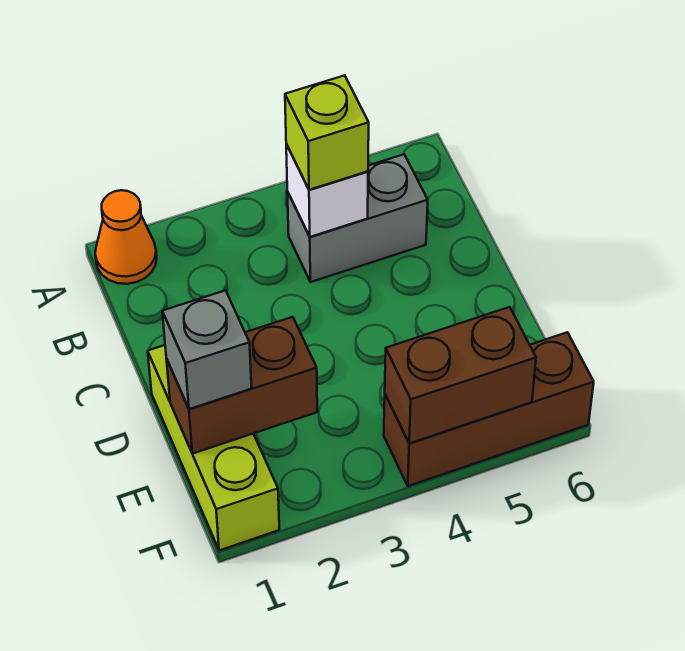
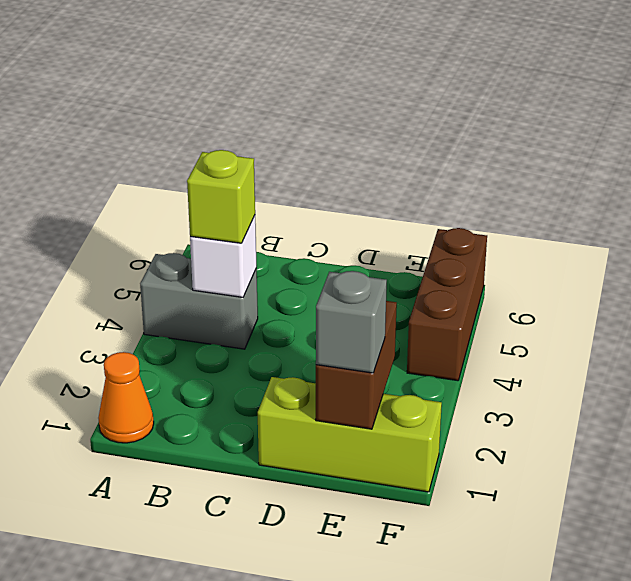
grey brick B4:B5 level 1 -> grey brick A4:B4 level 1
brown brick F4:F5 level 2 -> none

